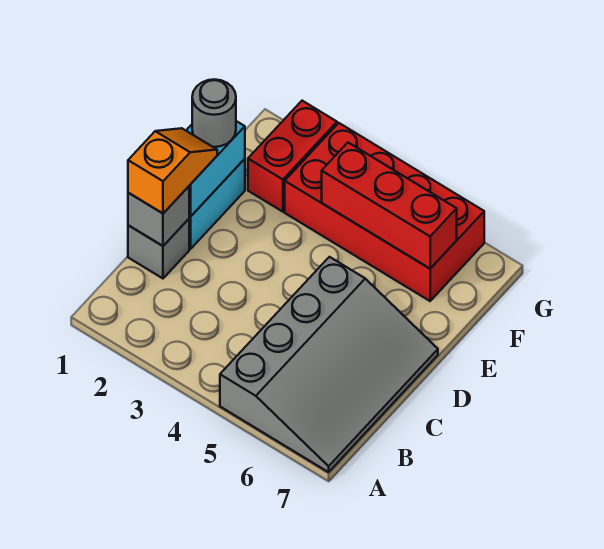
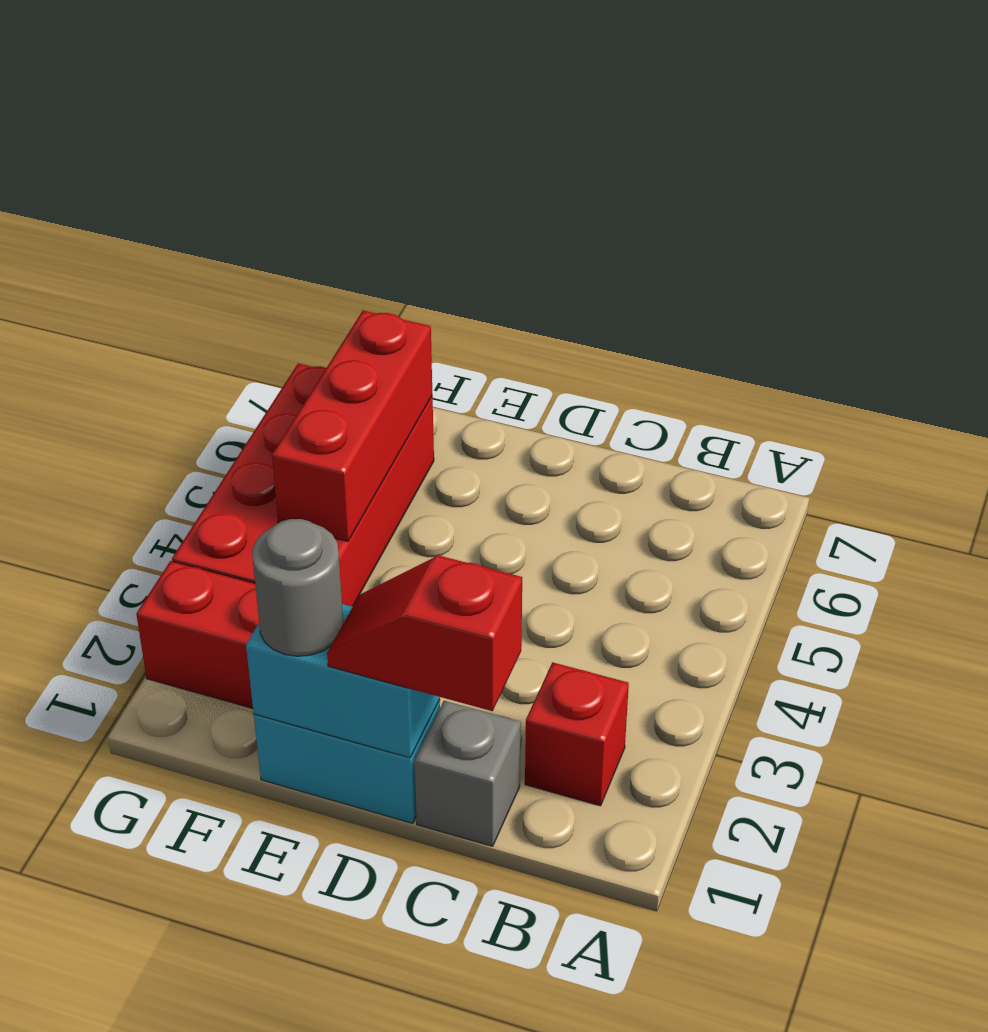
grey slope A5:D7 level 1 top 5 -> none
none -> red brick B2 level 1
grey brick C1 level 2 -> none
orange slope C1:D1 level 3 top C -> red slope C1:D1 level 3 top C

